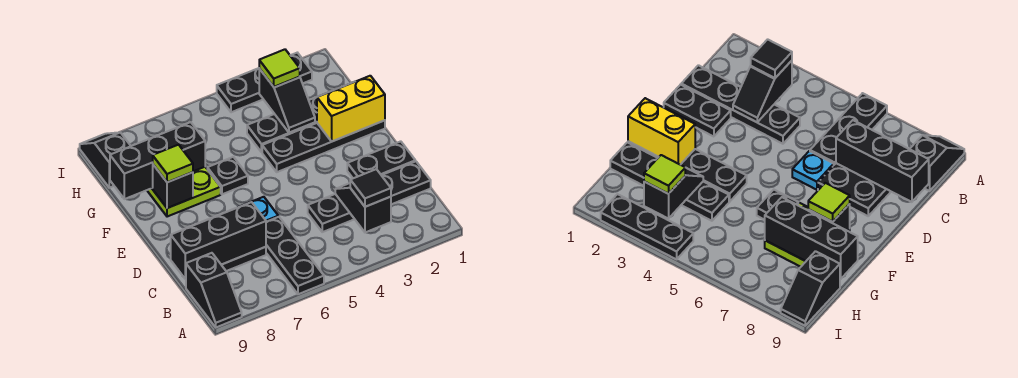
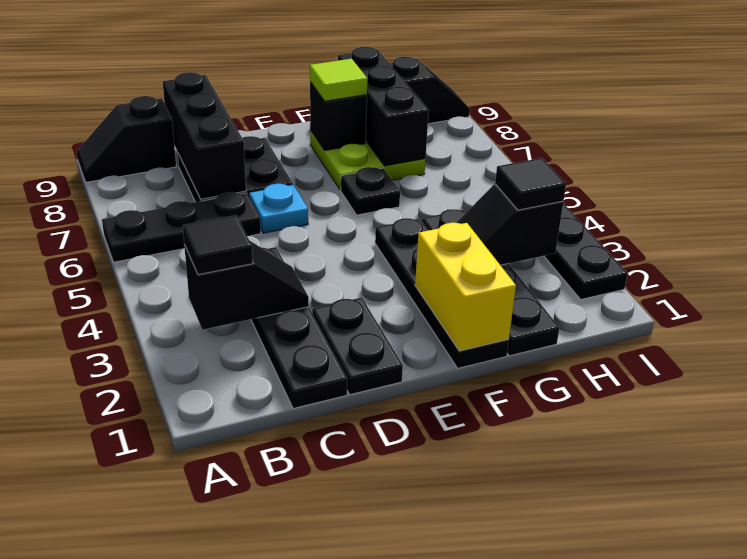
lime tile H3 level 3 -> black tile H3 level 3

